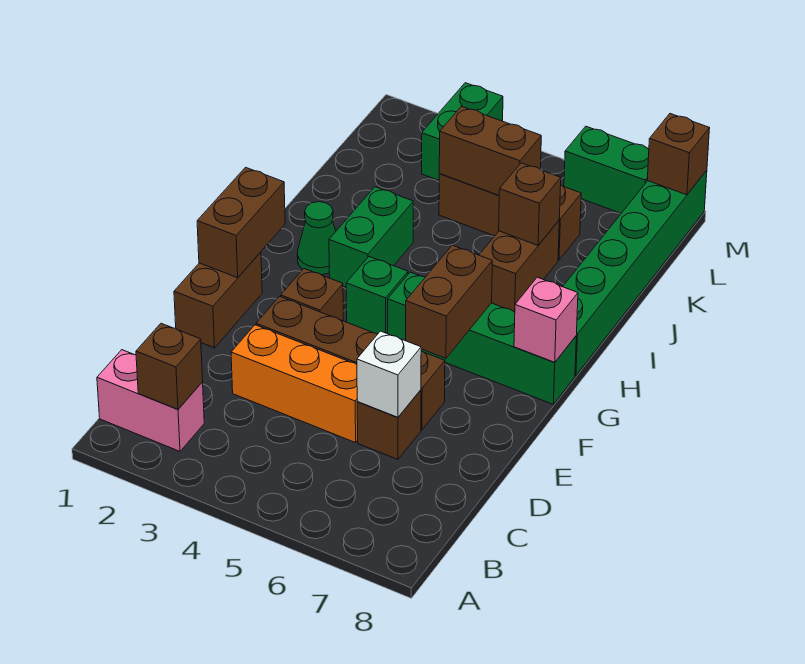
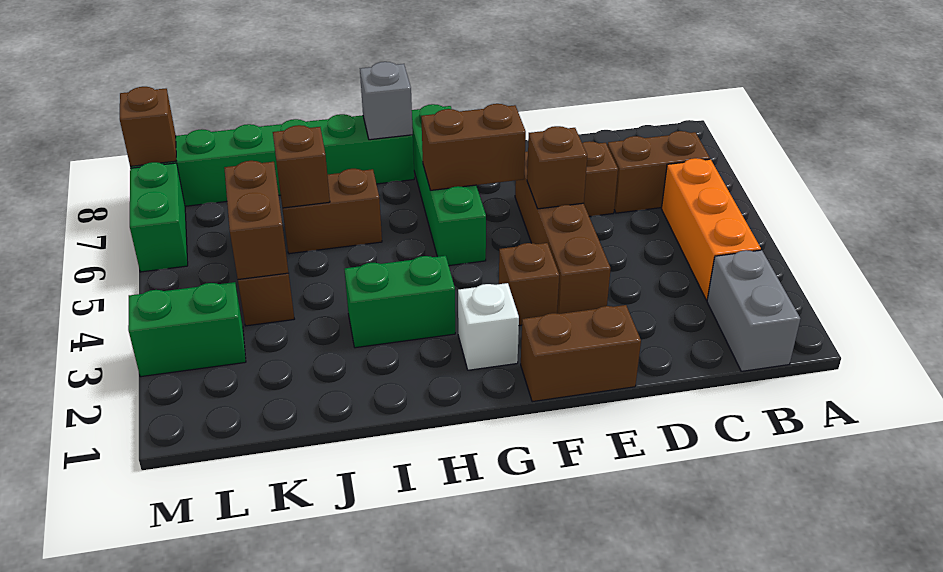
pink brick B1:B2 level 1 -> grey brick B1:B2 level 1
brown brick B2 level 2 -> brown brick E5 level 2
orange brick D3:D5 level 1 -> orange brick B3:B5 level 1
white brick D6 level 2 -> white brick G2 level 1
brown brick F1:G1 level 2 -> brown brick B6:C6 level 1
green brick G4 level 1 -> none
pink brick G8 level 2 -> none
green cone H2 level 1 -> none
none -> grey brick H8 level 2

